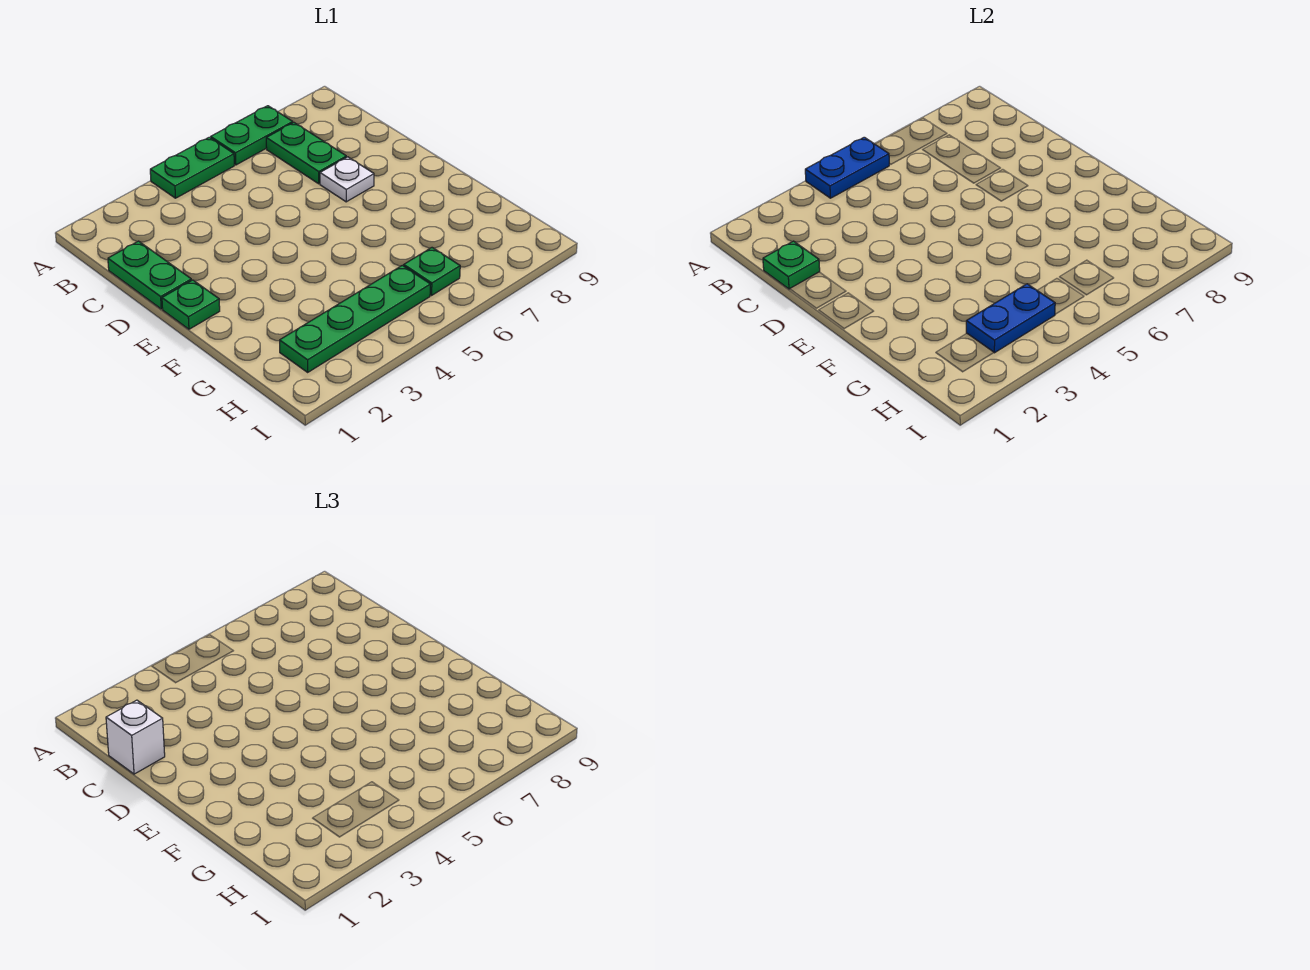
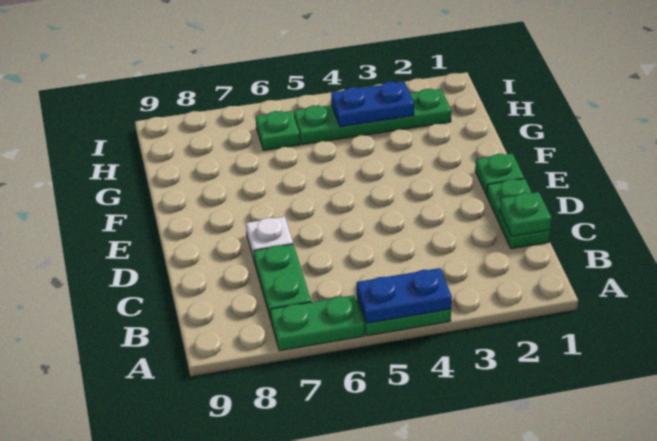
white brick C1 level 3 -> none

